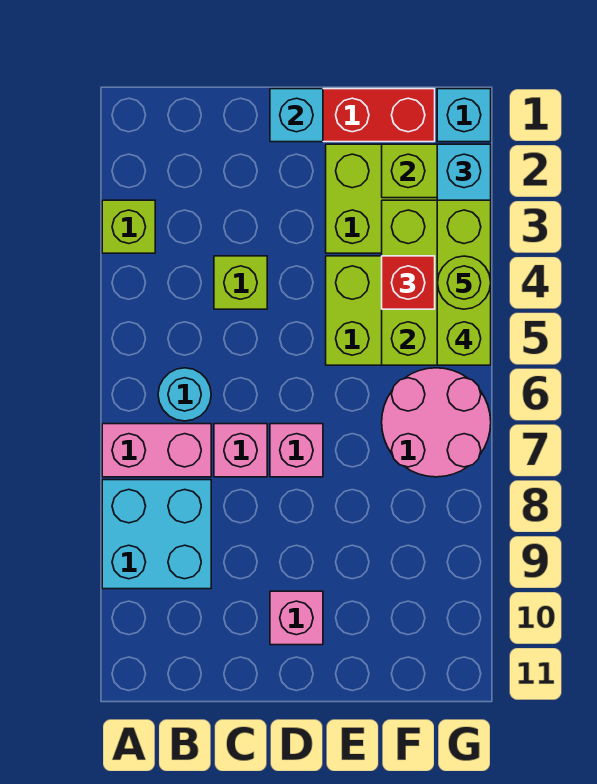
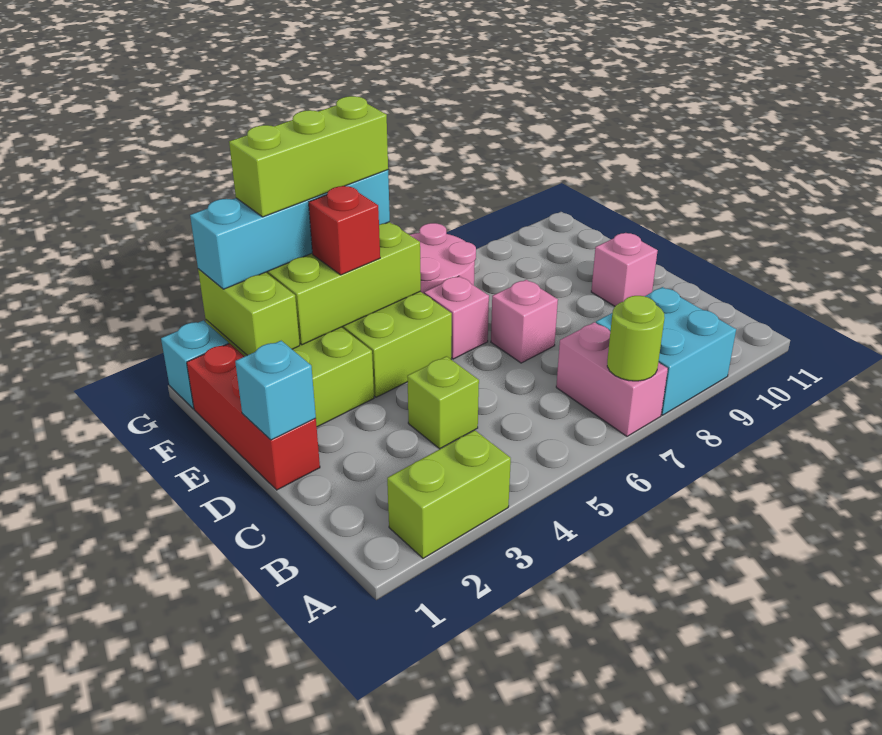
lime brick A3 level 1 -> lime brick A2:A3 level 1
cyan round brick B6 level 1 -> none
pink brick C7 level 1 -> pink brick E6 level 1
lime round brick G4 level 5 -> lime round brick A7 level 2

